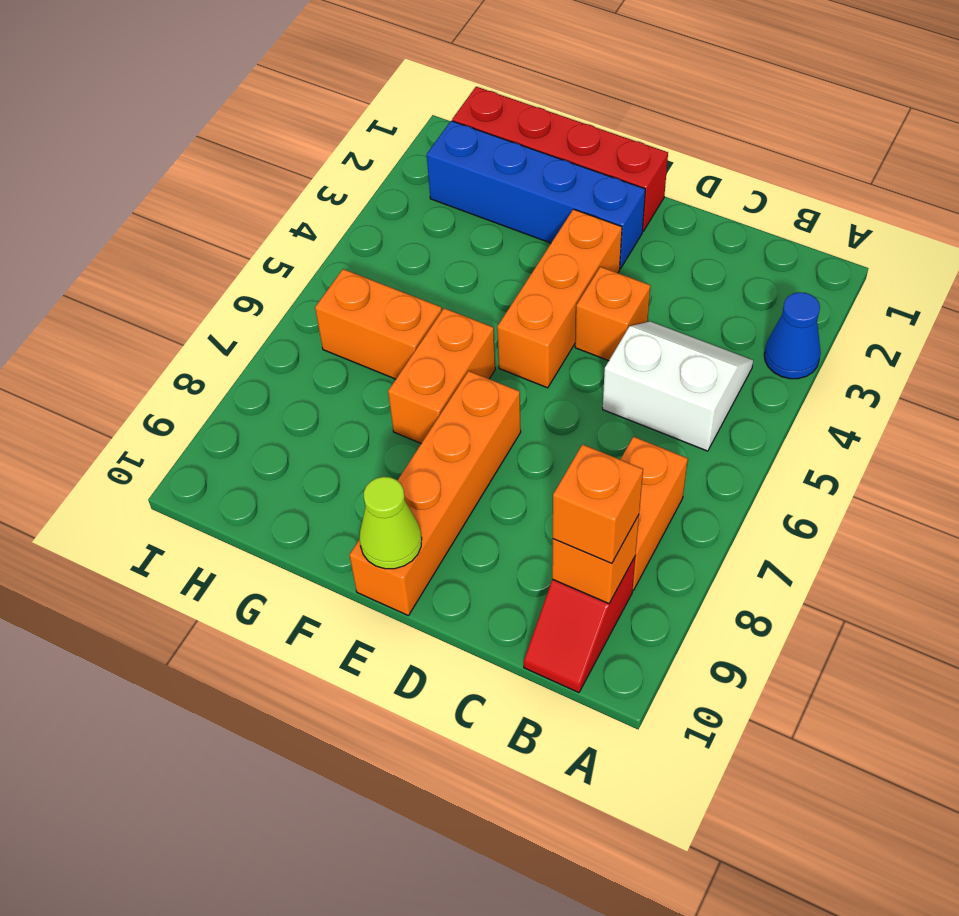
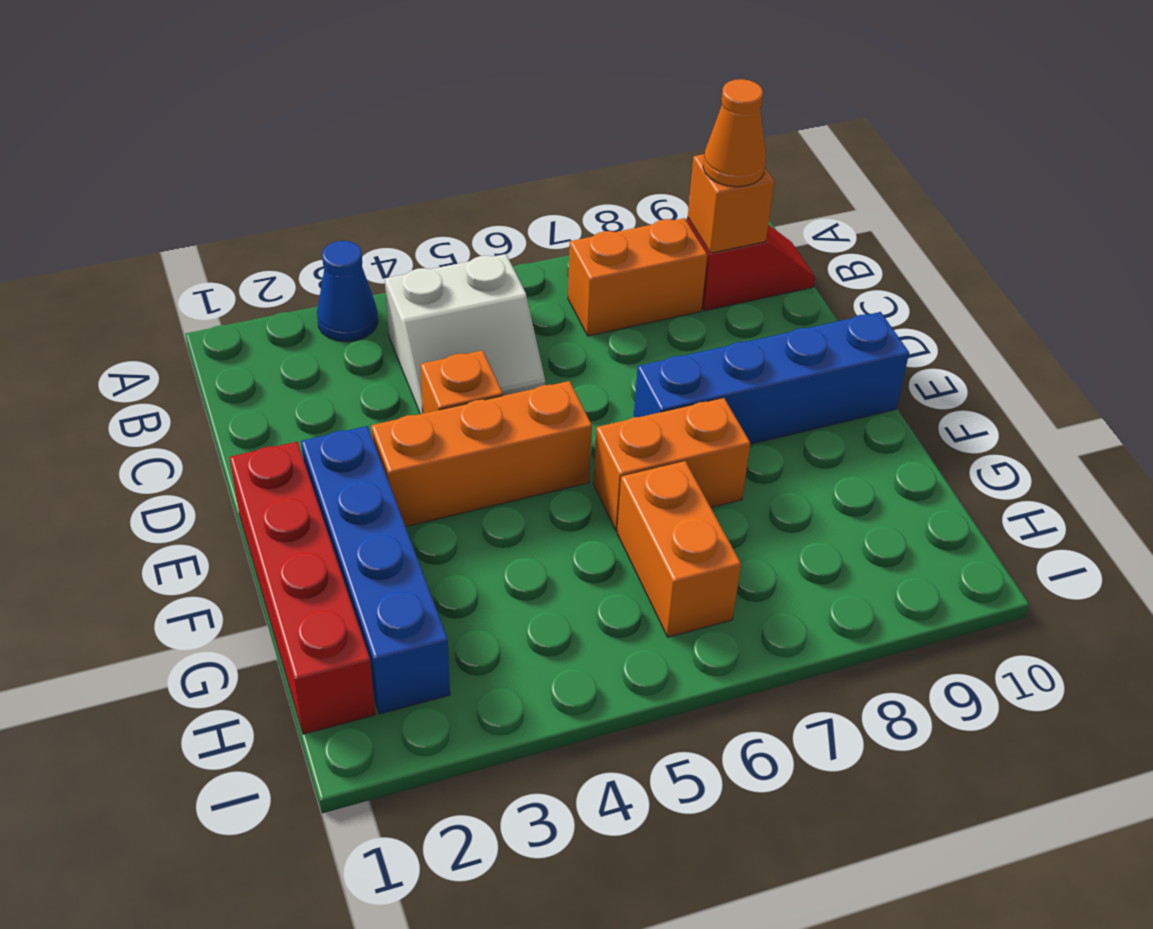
white slope B4:C5 level 1 top 5 -> white slope B4:C5 level 1 top B
orange brick B9 level 3 -> orange cone B9 level 3
orange brick E7:E10 level 1 -> blue brick E7:E10 level 1
lime cone E10 level 2 -> none

